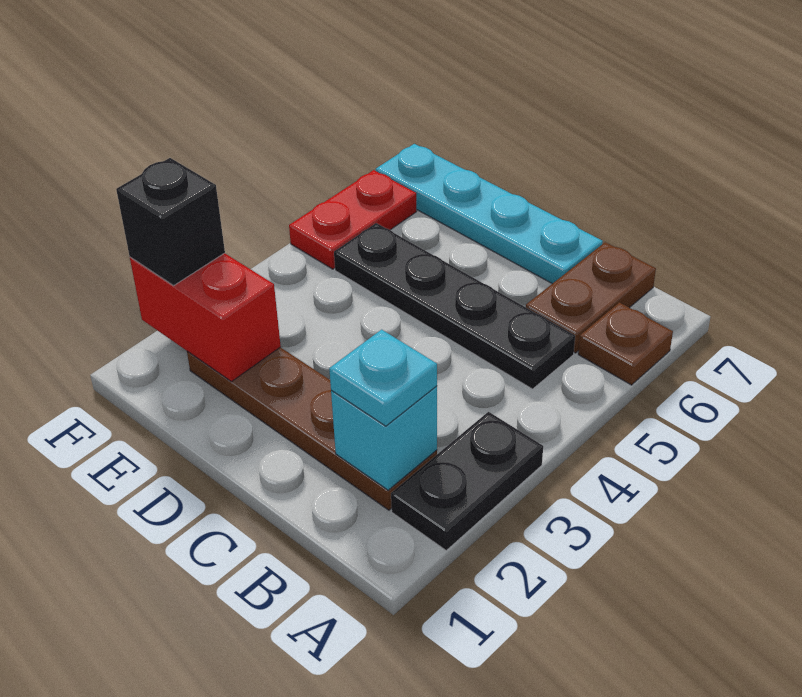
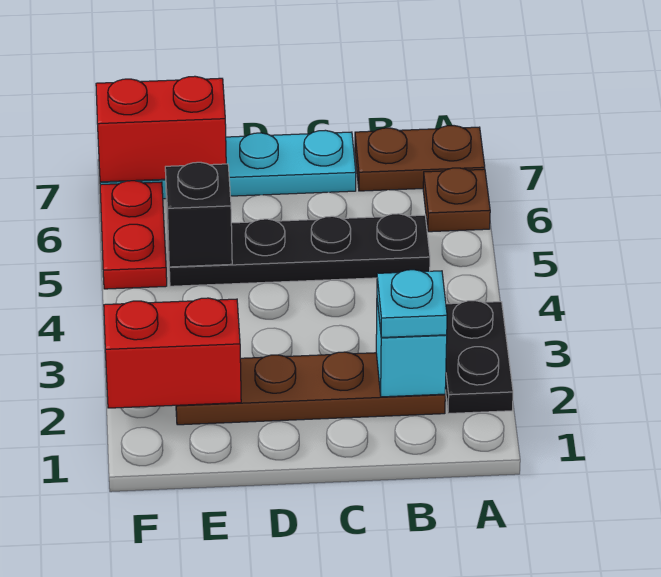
brown plate B6:B7 level 1 -> brown plate A7:B7 level 1
none -> red brick E7:F7 level 2
black brick F2 level 3 -> black brick E5 level 2

